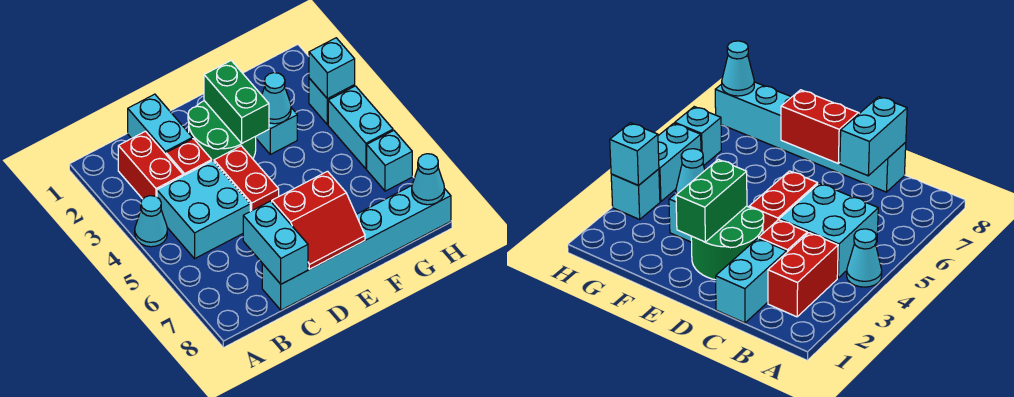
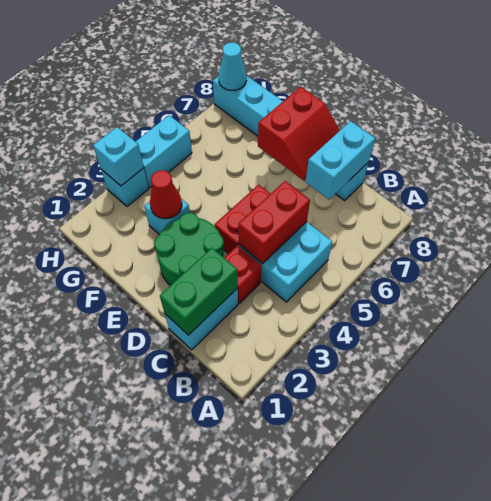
cyan cone A4 level 1 -> none
red brick B2:B3 level 1 -> red brick C4:C5 level 2
red slope D7:E8 level 2 top 7 -> red slope D7:E8 level 2 top E
green brick E2:E3 level 2 -> green brick C1:C2 level 2
cyan cone F3 level 2 -> red cone F3 level 2
cyan brick H6 level 1 -> none

